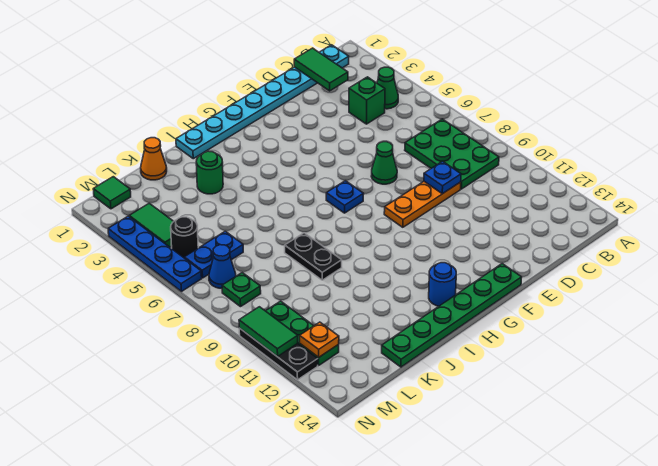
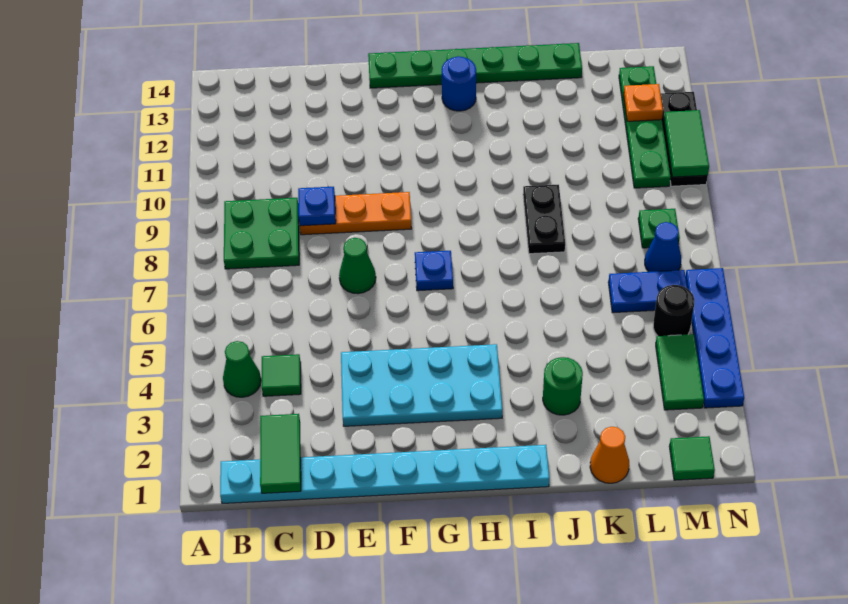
green plate B7:C9 level 1 -> green plate B8:C9 level 1
green brick C4 level 1 -> green tile C4 level 1
none -> cyan plate E3:H4 level 1
green plate M10:M12 level 1 -> green plate M10:M13 level 1

